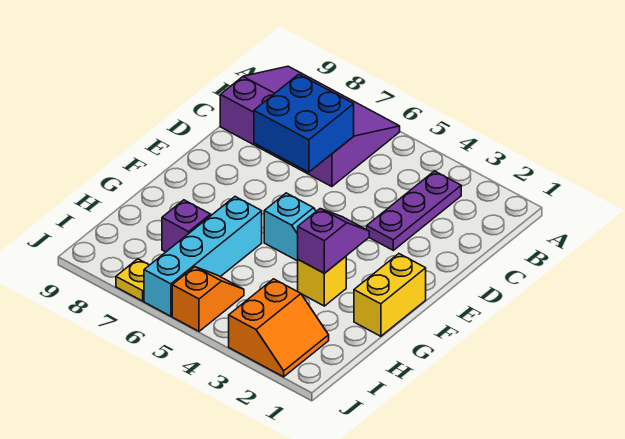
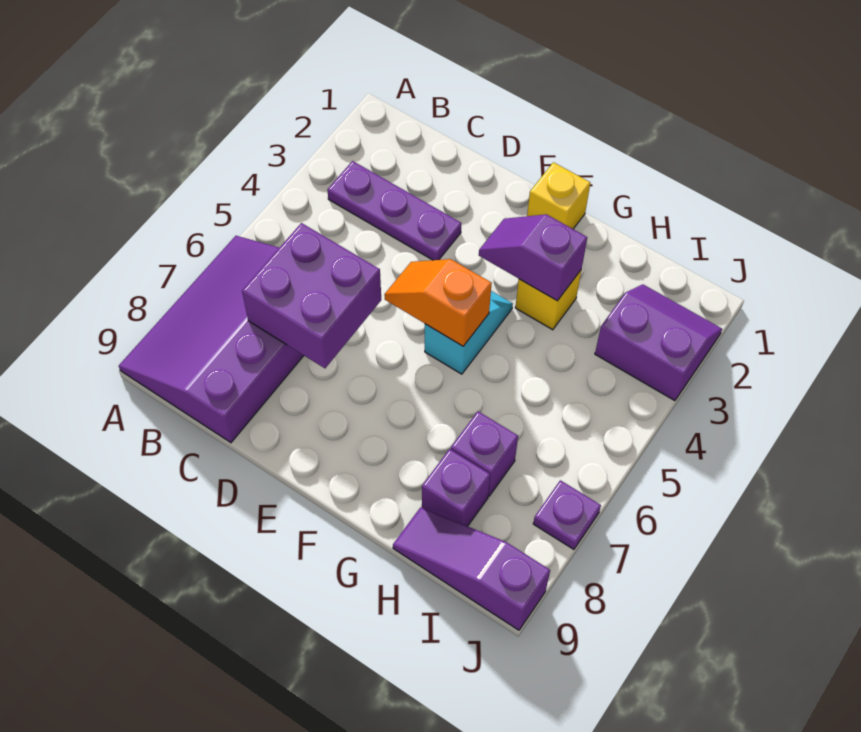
blue brick C6:D7 level 2 -> purple brick C6:D7 level 2
yellow brick F1:G1 level 1 -> yellow brick F1 level 1
cyan brick G6:J6 level 1 -> none
none -> purple brick H8 level 1
none -> purple slope H9:J9 level 1 top J
orange slope I2:J3 level 1 top 3 -> purple slope I2:J3 level 1 top 3
orange slope I5:J5 level 1 top J -> orange slope E5:F5 level 2 top F
yellow plate J7 level 1 -> purple plate J7 level 1

